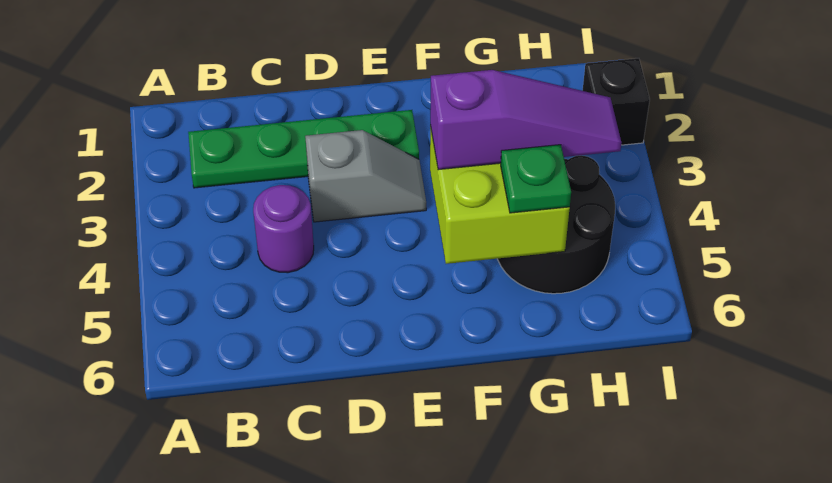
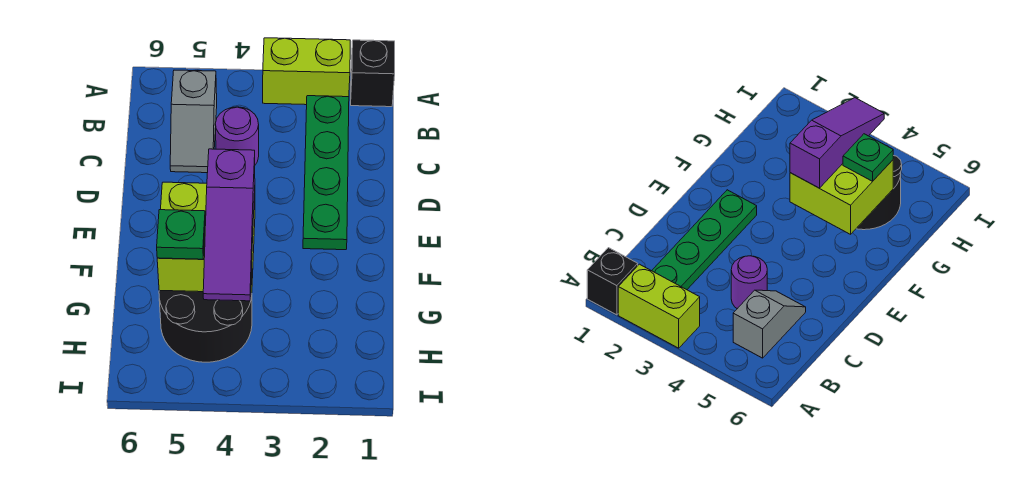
none -> lime brick A2:A3 level 1
grey slope D3:E3 level 1 top D -> grey slope B5:C5 level 1 top B
black brick I2 level 1 -> black brick A1 level 1

